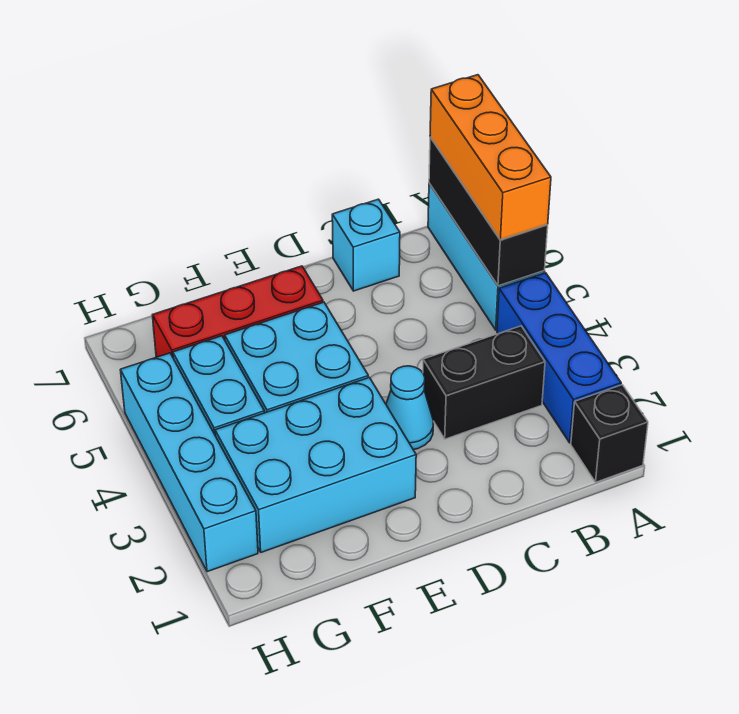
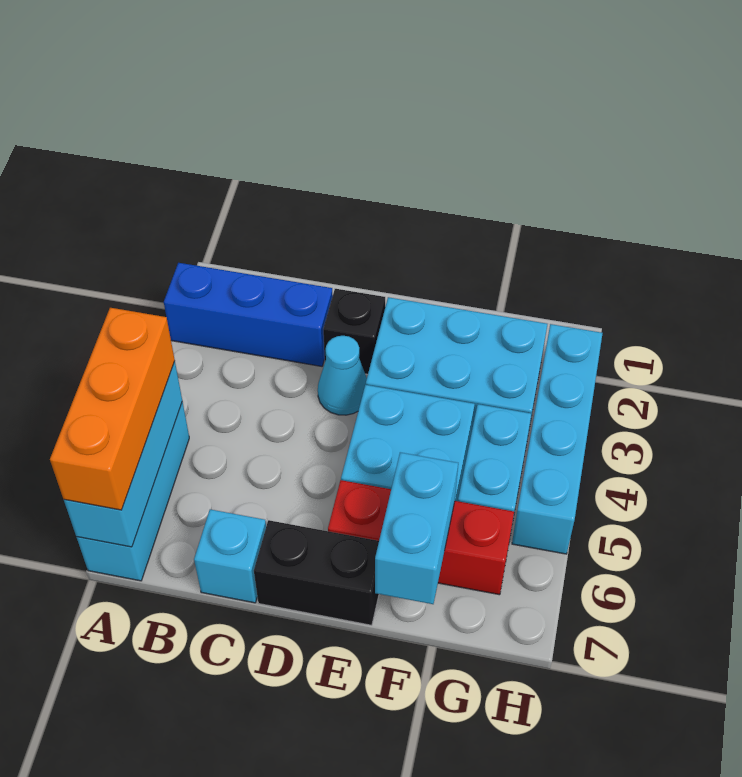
black brick A1 level 1 -> black brick D2 level 1
blue brick A2:A4 level 1 -> blue brick A2:C2 level 1
black brick A5:A7 level 2 -> cyan brick A5:A7 level 2
black brick B3:C3 level 1 -> black brick D7:E7 level 1
none -> cyan brick F6:F7 level 2

